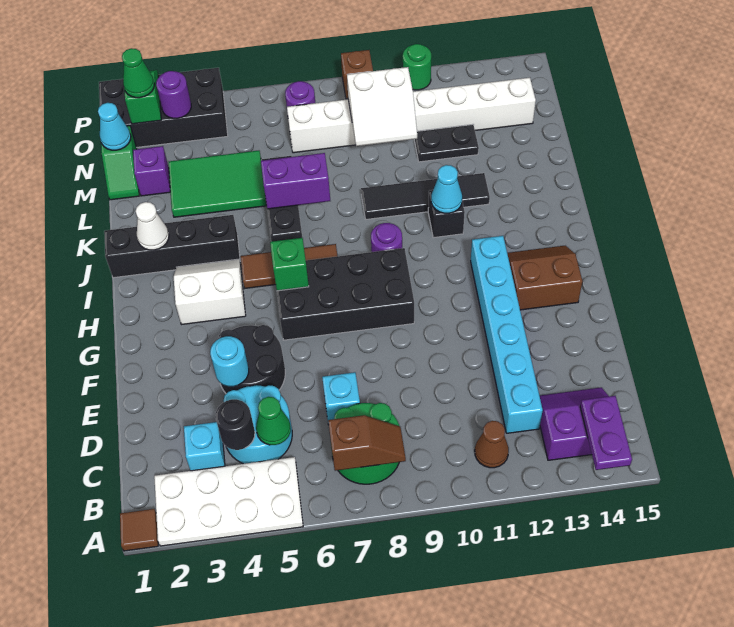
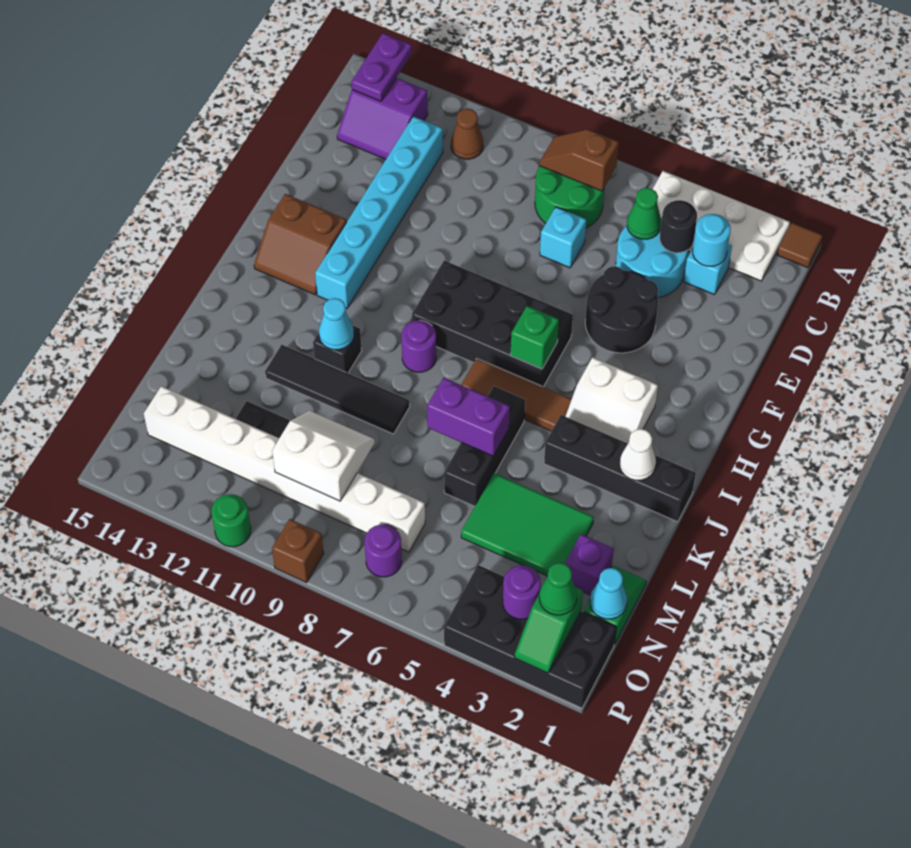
cyan round brick E4 level 2 -> cyan round brick C3 level 2

